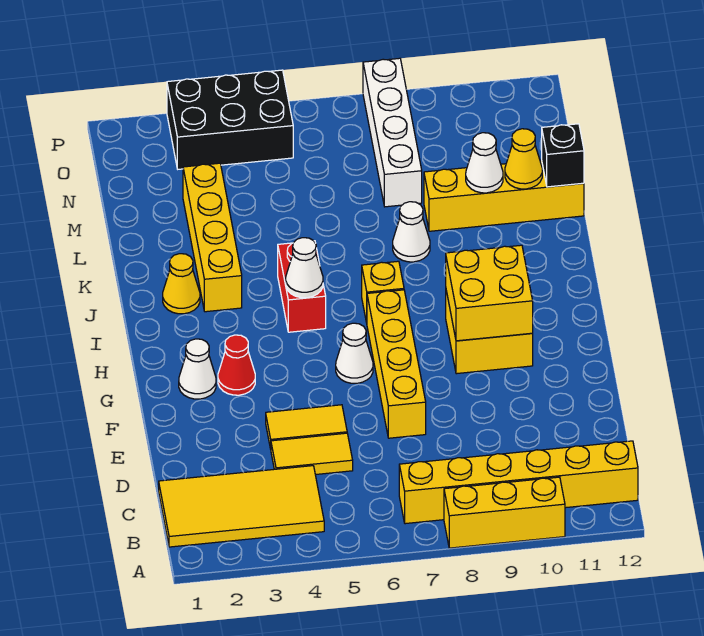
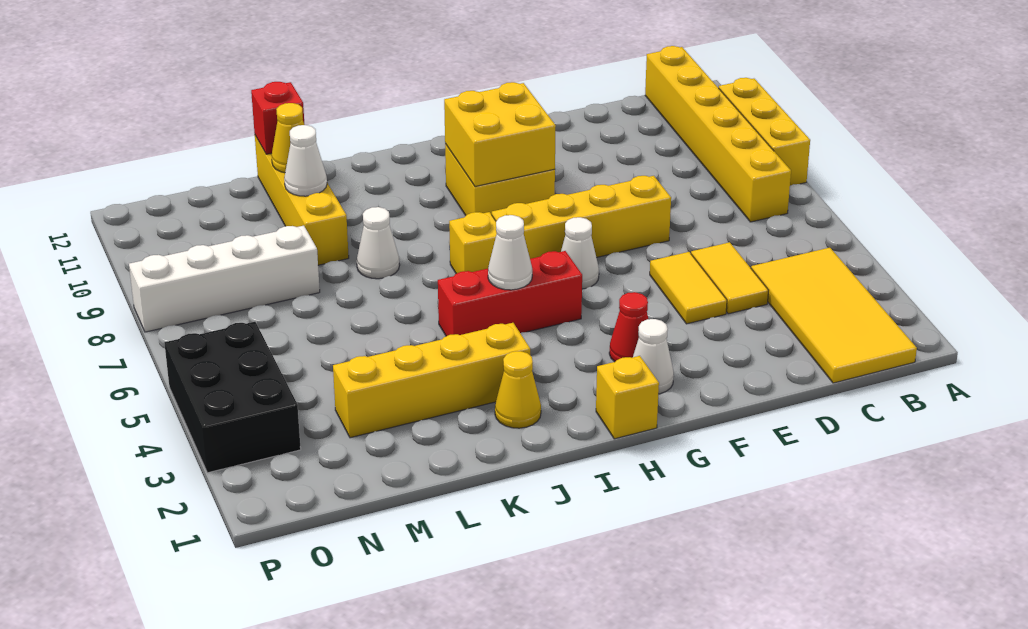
none -> yellow brick H1 level 1
red brick I5:J5 level 1 -> red brick H5:J5 level 1
black brick L12 level 2 -> red brick L12 level 2

